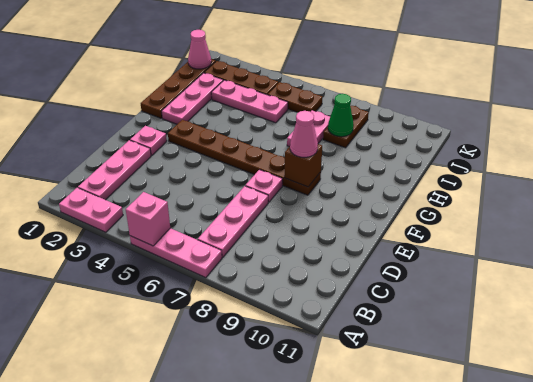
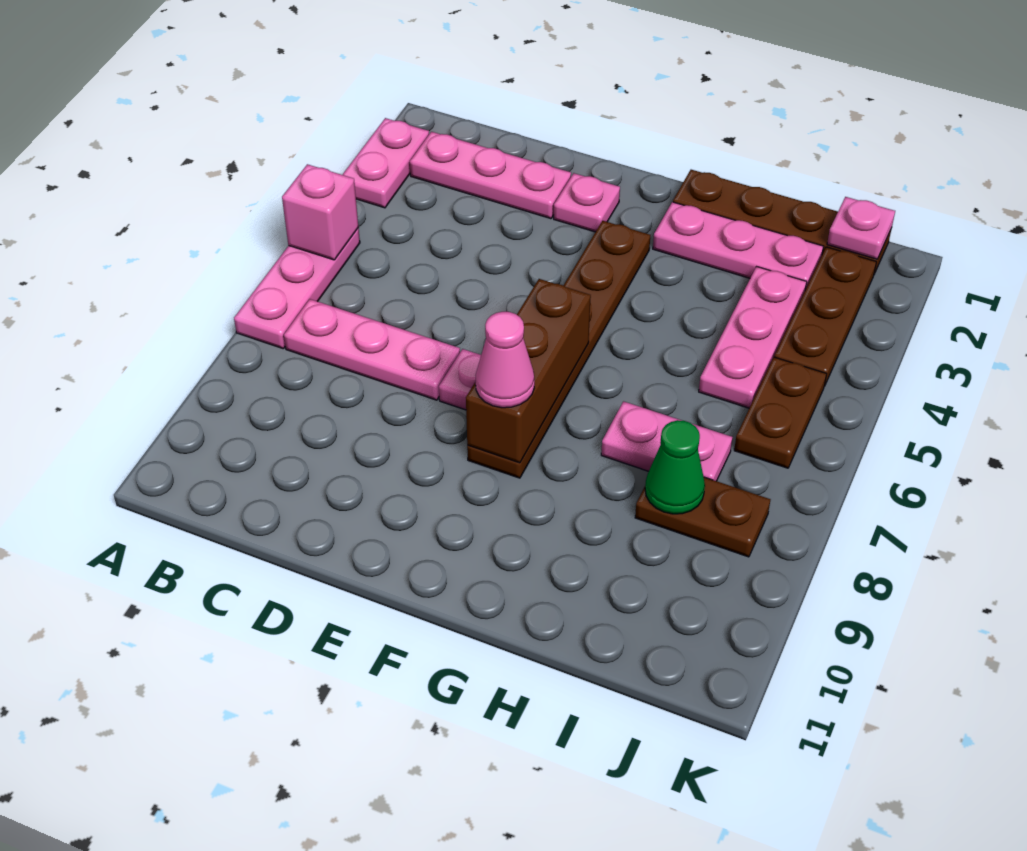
brown brick F8 level 2 -> brown brick F6:F8 level 2
pink cone J1 level 2 -> pink plate J1 level 2

